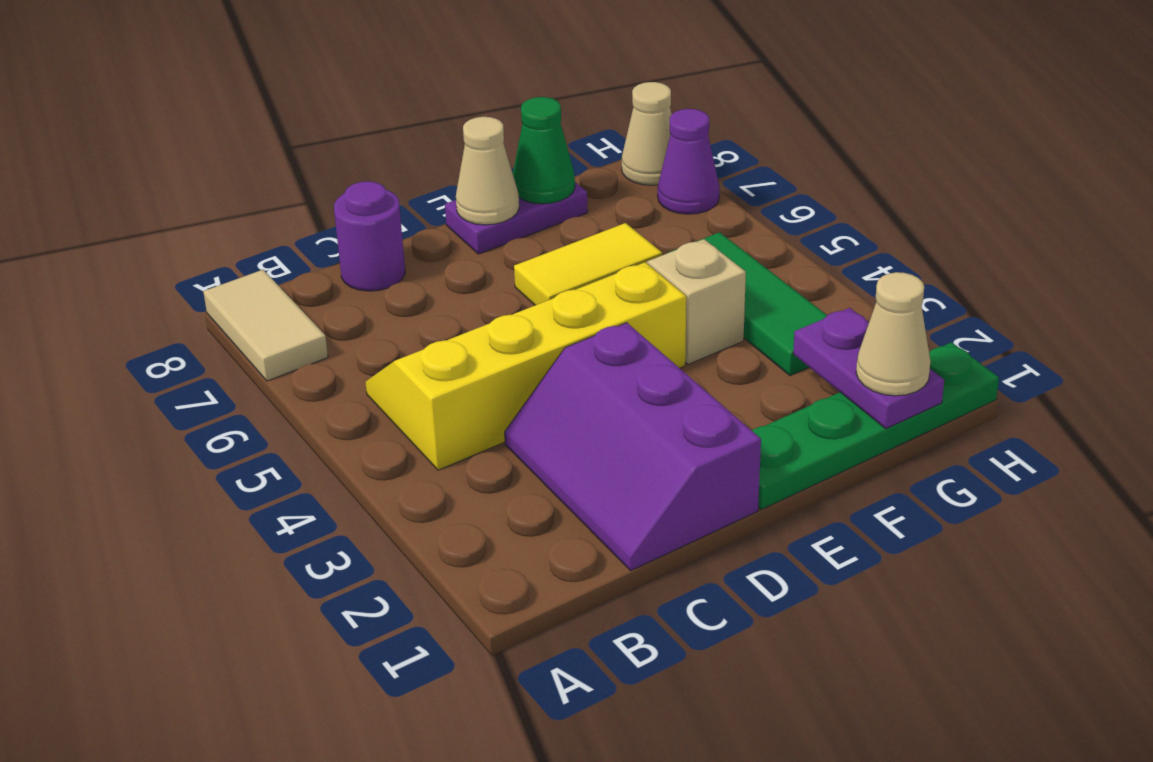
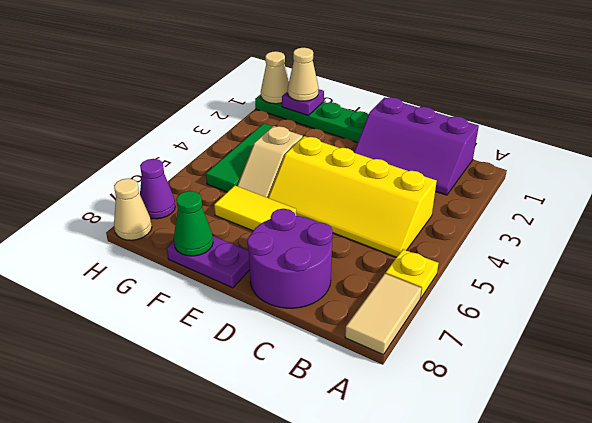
none -> yellow plate A6 level 1
purple slope C1:D3 level 1 top D -> purple slope B1:D2 level 1 top 1
purple round brick C8 level 1 -> purple round brick C7:D8 level 1
tan cone E8 level 2 -> tan cone H1 level 2
purple plate G1:G2 level 2 -> purple plate G1 level 2

